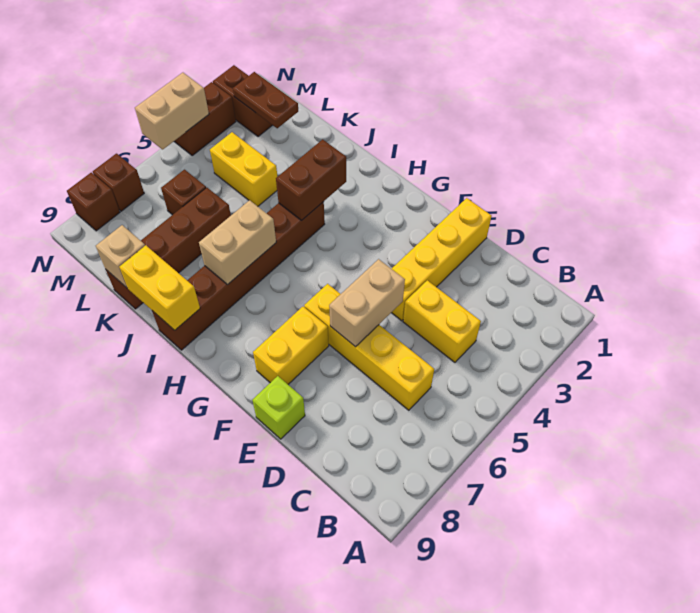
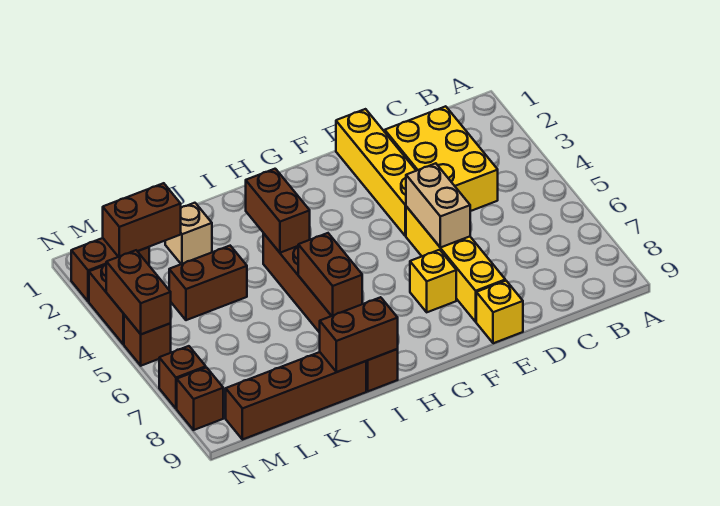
yellow brick C4:D4 level 1 -> yellow brick C2:D4 level 1
yellow brick C6:F6 level 1 -> yellow brick E5:E8 level 1
lime brick E9 level 1 -> yellow brick E9 level 1
yellow brick F7:F8 level 1 -> yellow brick F7 level 1
tan brick I6:I7 level 2 -> brown brick I6:I7 level 2
yellow brick I9:J9 level 2 -> brown brick I9:J9 level 2
yellow brick K4:L4 level 1 -> brown brick K4:L4 level 1
brown brick K6:K9 level 1 -> brown brick J9:M9 level 1
tan brick K9 level 2 -> tan brick K2 level 1
brown plate L2:M2 level 2 -> brown brick L2:M2 level 2
brown brick L6 level 1 -> brown brick N5 level 1
tan brick N4:N5 level 2 -> brown brick N4:N5 level 2

